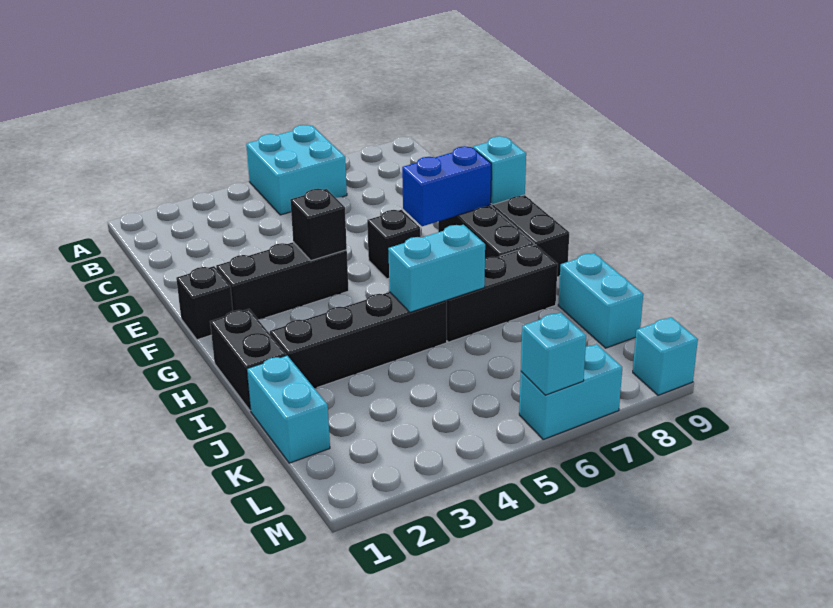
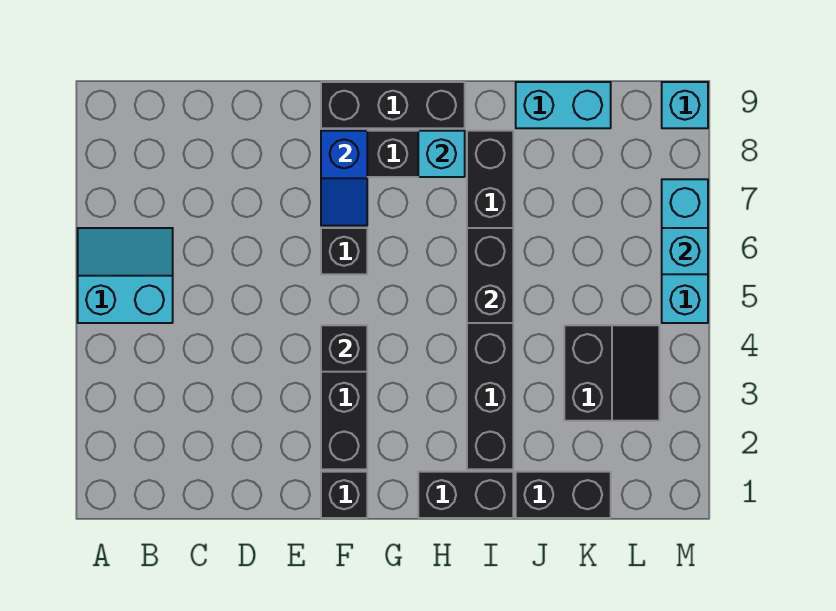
cyan brick A5:B6 level 1 -> cyan slope A5:B6 level 1 top 5
blue brick F7:F8 level 2 -> blue slope F7:F8 level 2 top 8
cyan brick F9 level 2 -> cyan brick H8 level 2
cyan brick I5:I6 level 2 -> black brick I5:I6 level 2
cyan brick J1:K1 level 1 -> black brick J1:K1 level 1
none -> black slope K3:L4 level 1 top K
cyan brick M6:M7 level 1 -> cyan brick M5:M7 level 1

